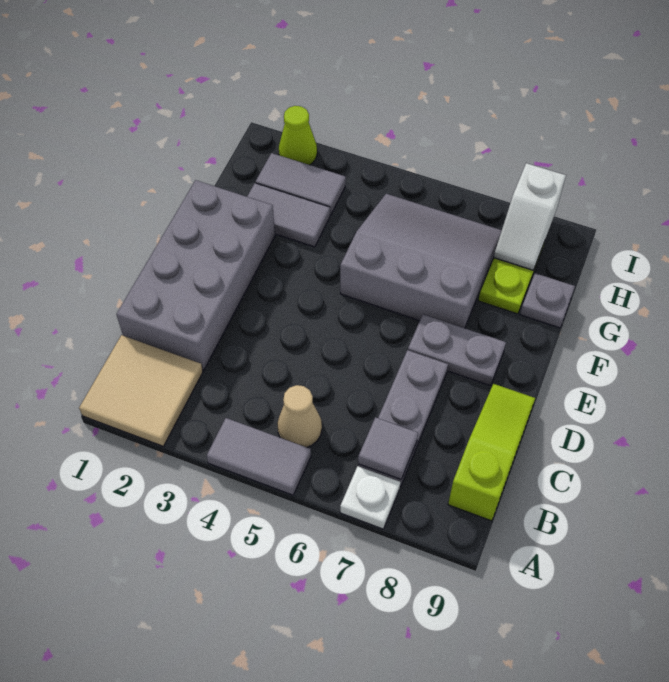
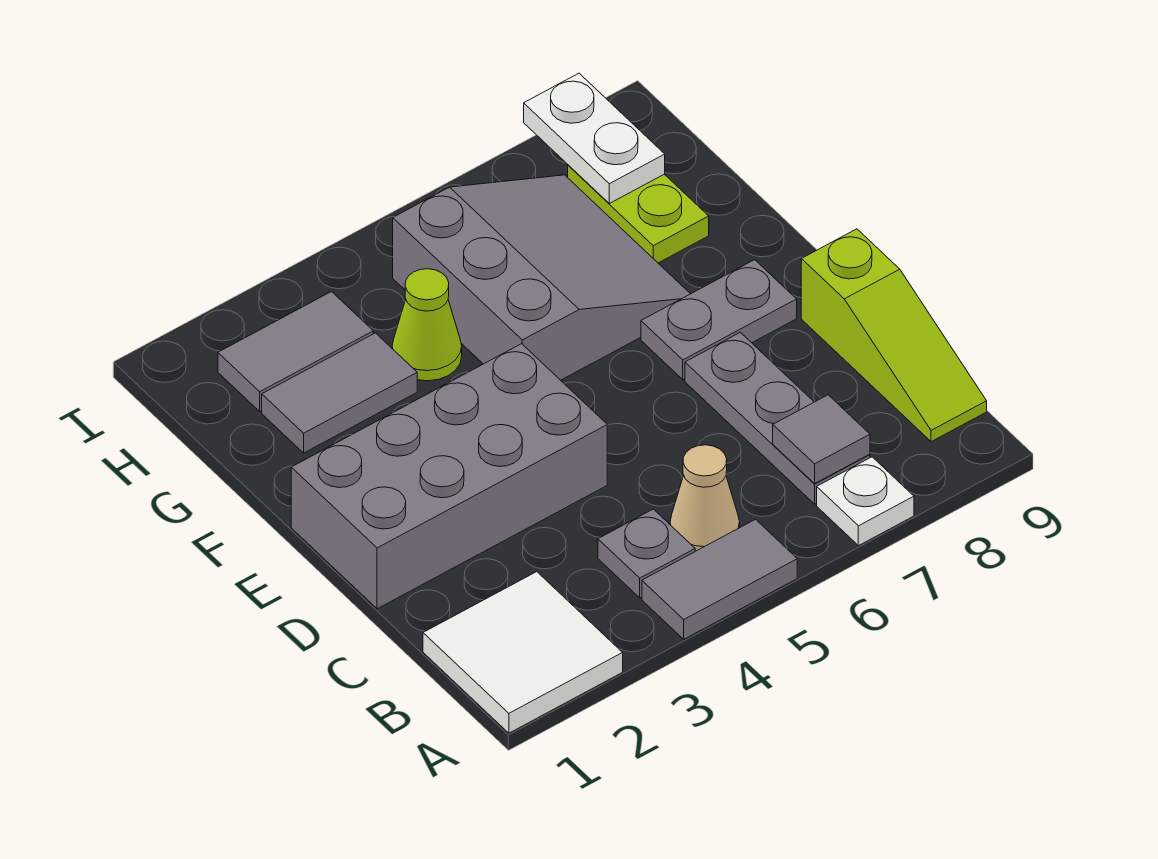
tan tile A1:B2 level 1 -> white tile A1:B2 level 1
lime slope B9:D9 level 1 top B -> lime slope B9:D9 level 1 top D
grey brick C1:F2 level 1 -> grey brick D1:E4 level 1
grey slope F5:H7 level 1 top F -> grey slope F5:H7 level 1 top 5
grey plate G9 level 1 -> grey plate B4 level 1
white slope H8:I8 level 2 top I -> white plate H8:I8 level 2
lime cone I2 level 1 -> lime cone G4 level 1

